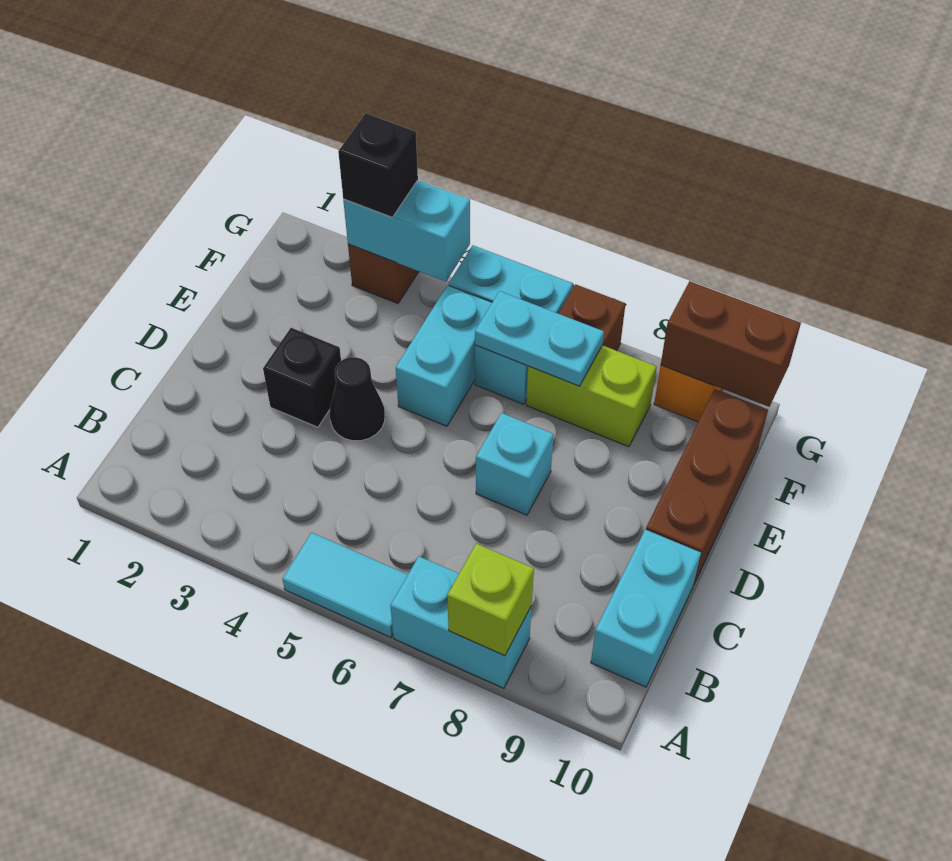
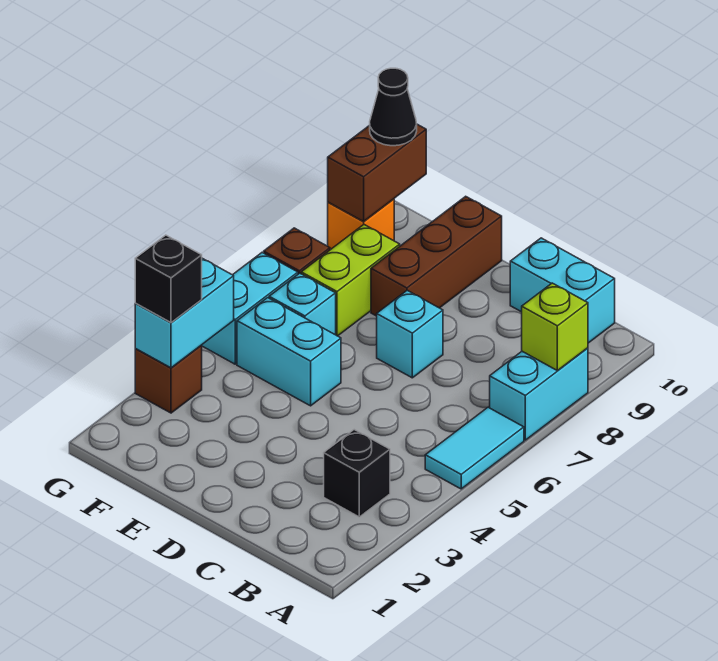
black brick D3 level 1 -> black brick B3 level 1
black cone D4 level 1 -> black cone G10 level 3
brown brick D10:F10 level 1 -> brown brick E8:E10 level 1
cyan plate F6:F7 level 2 -> none

